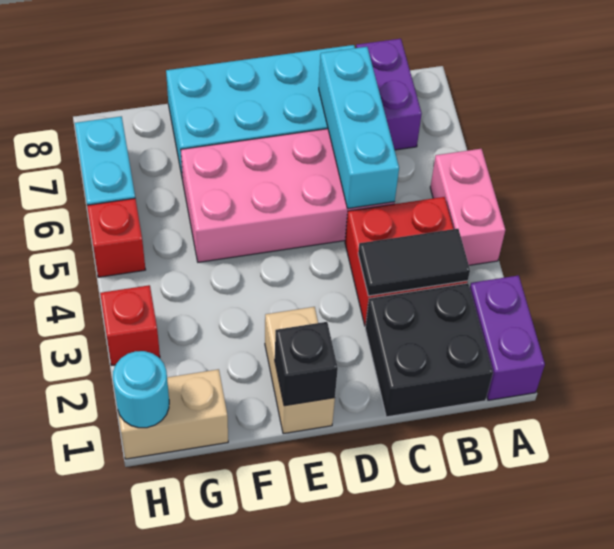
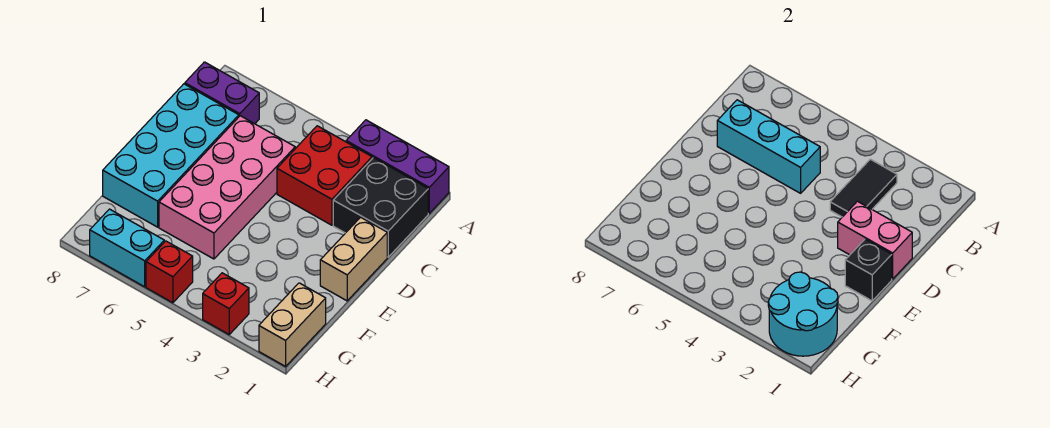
purple brick A1:A2 level 1 -> purple brick A1:A3 level 1
pink brick A4:A5 level 1 -> pink brick D1:D2 level 2
tan brick E1:E2 level 1 -> tan brick D1:E1 level 1
cyan round brick H1 level 2 -> cyan round brick G1:H2 level 2

